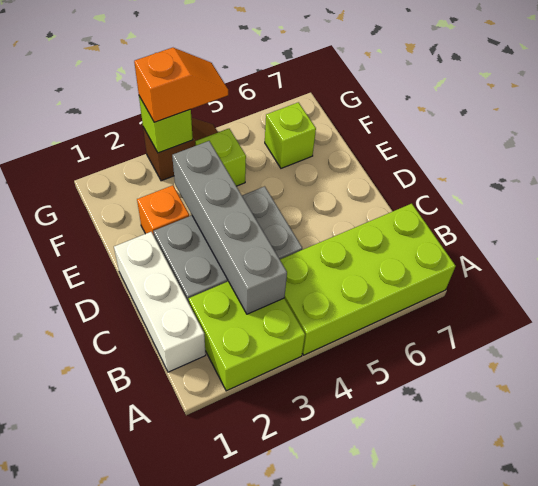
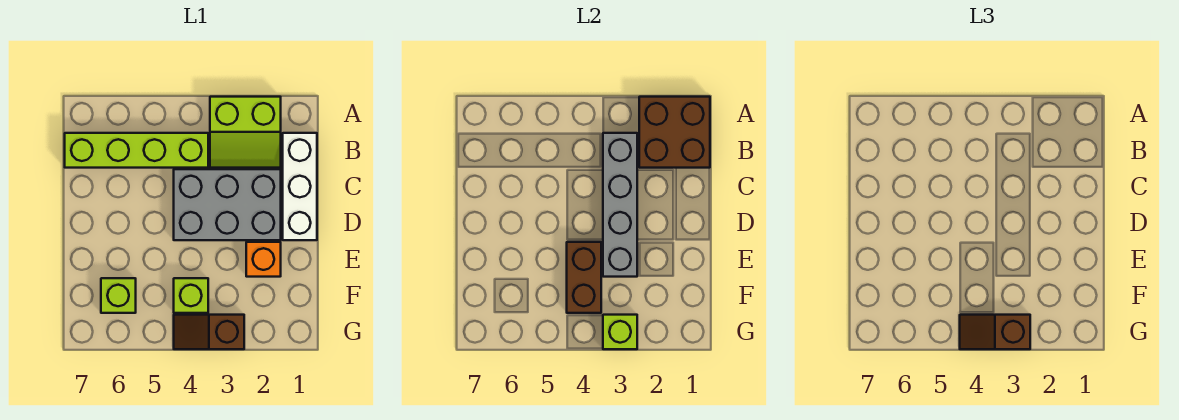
none -> brown brick A1:B2 level 2
lime brick A2:B3 level 1 -> lime slope A2:B3 level 1 top A
lime brick A4:B7 level 1 -> lime brick B4:B7 level 1
none -> brown brick E4:F4 level 2
orange slope G3:G4 level 3 top 3 -> brown slope G3:G4 level 3 top 3

